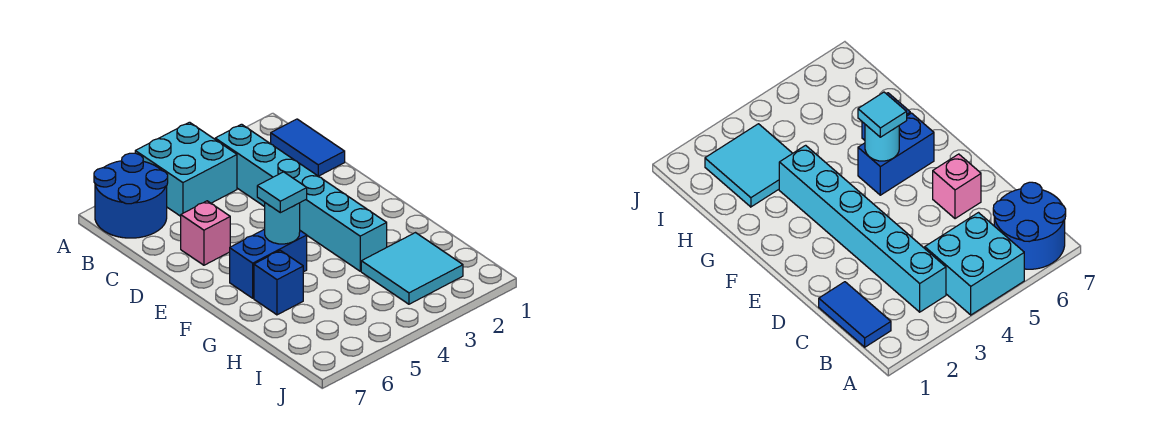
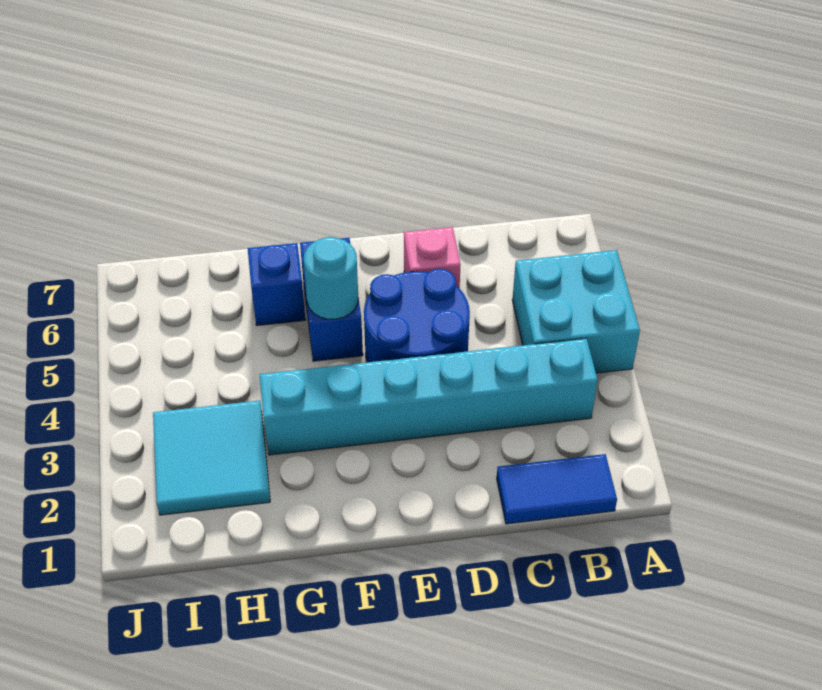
blue round brick A6:B7 level 1 -> blue round brick D4:E5 level 1
cyan tile F5 level 3 -> none

